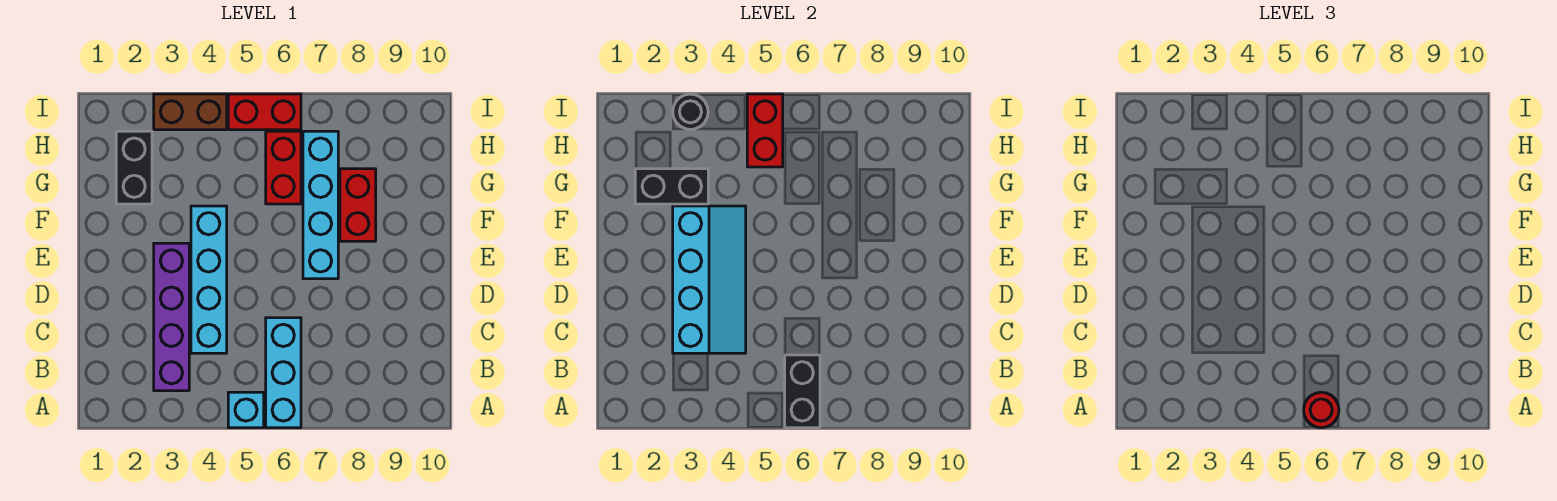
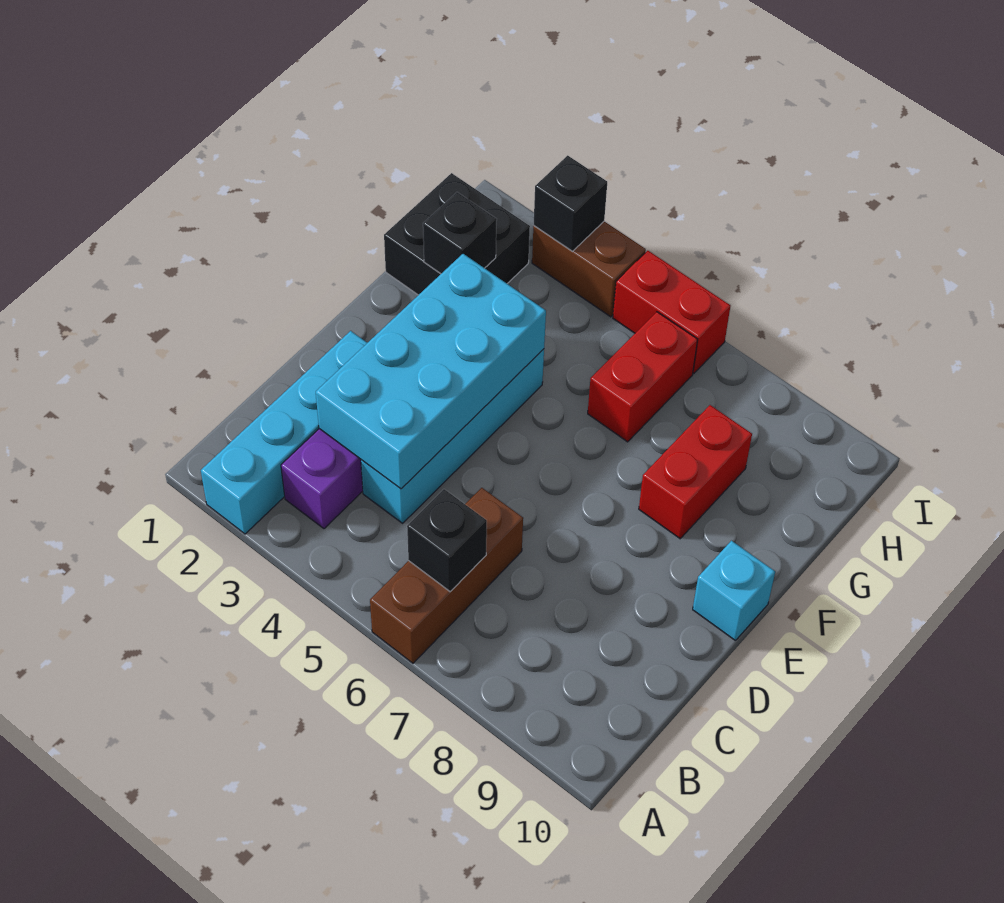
cyan brick A5 level 1 -> cyan brick E10 level 1
cyan brick A6:C6 level 1 -> brown brick A6:C6 level 1
black brick A6:B6 level 2 -> black brick B6 level 2
red round brick A6 level 3 -> none
cyan slope C3:F4 level 2 top 3 -> cyan brick C3:F4 level 2
cyan brick E7:H7 level 1 -> cyan brick A2:D2 level 1
black brick G2:H2 level 1 -> black brick G1:H2 level 1
black brick G2:G3 level 2 -> black brick G2 level 2
red brick H5:I5 level 2 -> none
black round brick I3 level 2 -> black brick I3 level 2

